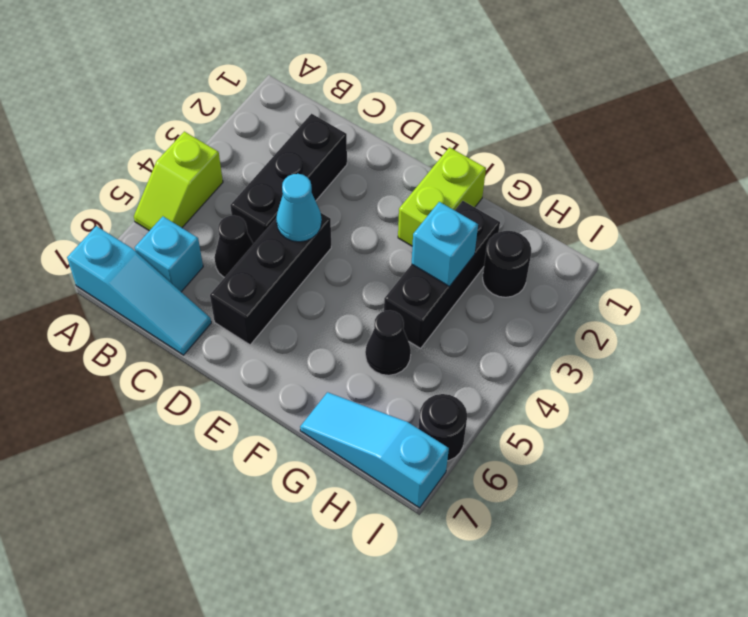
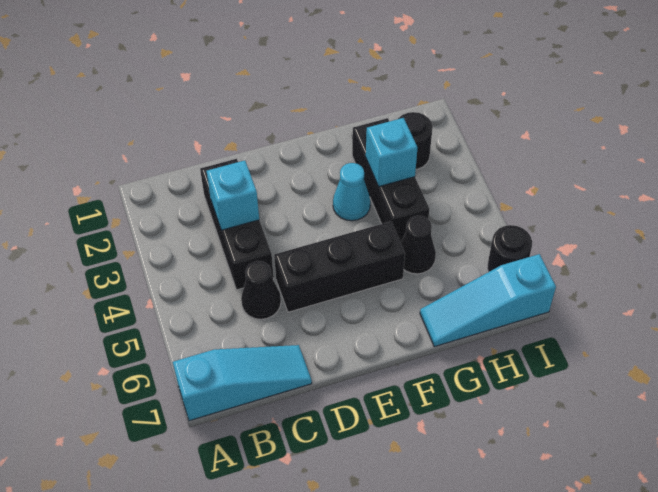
lime slope A4:A5 level 1 top 4 -> none
cyan brick B6 level 1 -> cyan brick C3 level 2
black brick D4:D6 level 1 -> black brick D5:F5 level 1
cyan cone D4 level 2 -> cyan cone F3 level 1
lime brick F1:F2 level 1 -> none

